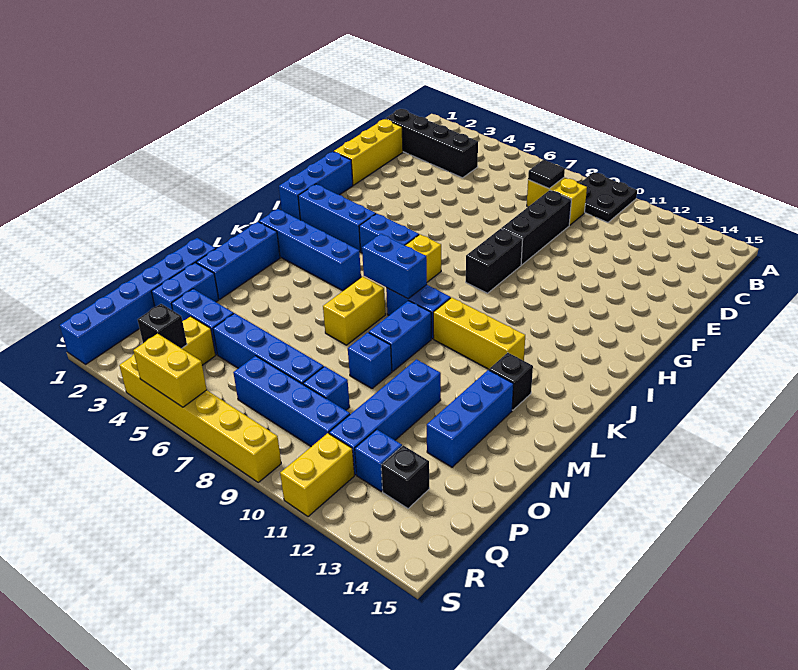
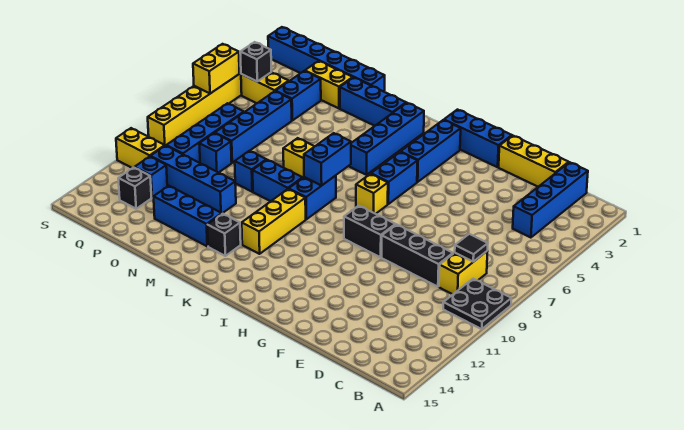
black brick C1:C4 level 1 -> blue brick C1:C4 level 1
blue brick O2:P2 level 1 -> yellow brick O2:P2 level 1

